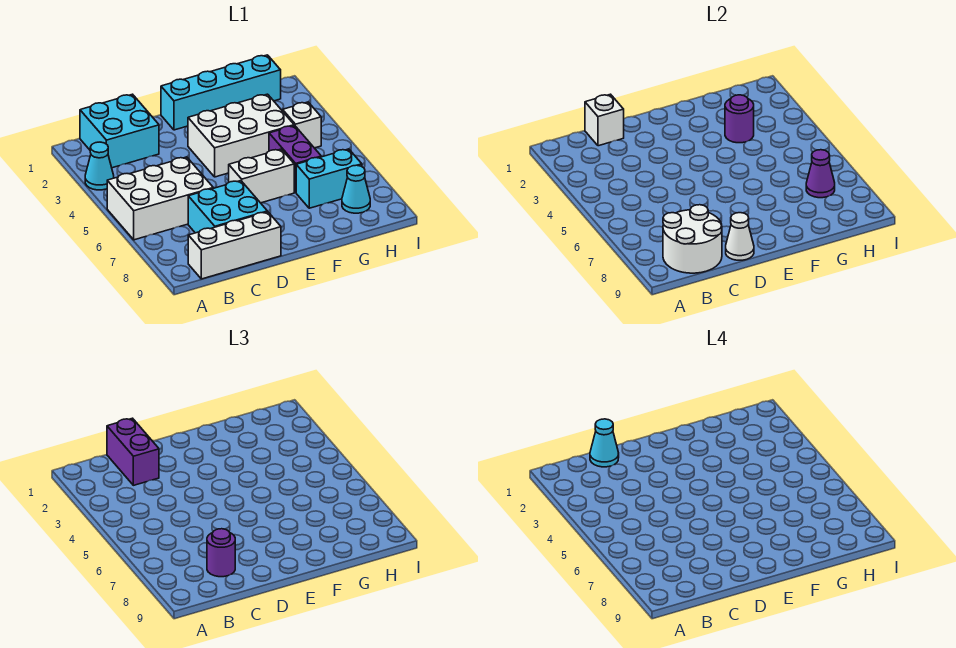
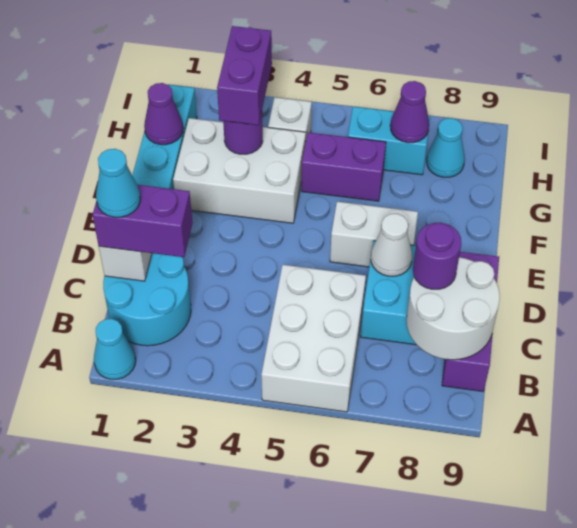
cyan cone A3 level 1 -> cyan cone A1 level 1
cyan brick B1:C2 level 1 -> cyan round brick B1:C2 level 1
white brick B9:D9 level 1 -> purple brick B9:D9 level 1
white cone D9 level 2 -> white cone D7 level 2
white brick E3:G4 level 1 -> white brick F2:G4 level 1
white brick E6:F6 level 1 -> white brick E6:E7 level 1
none -> purple cone G1 level 2
none -> purple brick G3:H3 level 3
cyan brick G7:H7 level 1 -> cyan brick H6:H7 level 1

